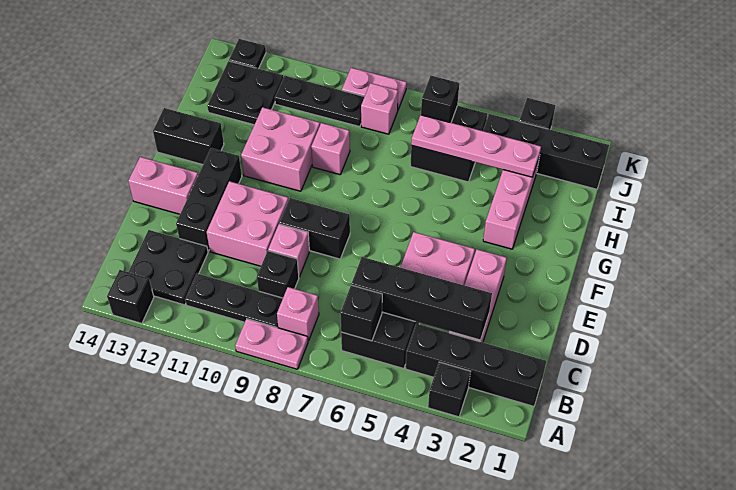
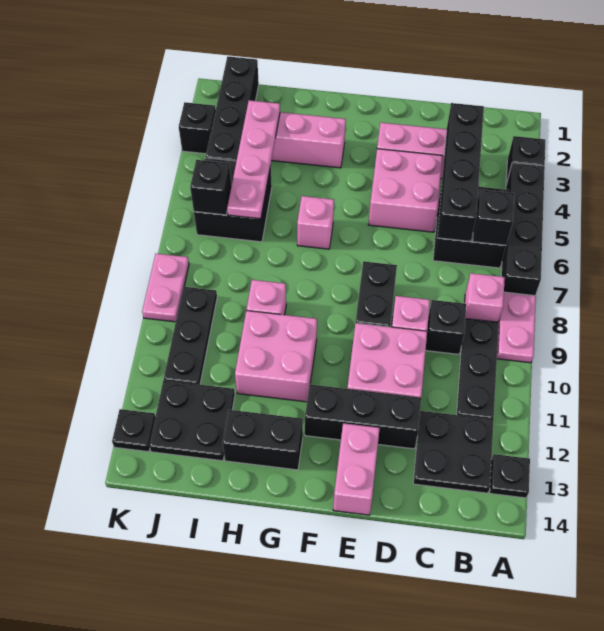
black brick A13 level 1 -> black plate A13 level 1
black brick B1:B4 level 1 -> black brick A4:A7 level 1
black brick G13:G14 level 1 -> black brick G13:H13 level 1
pink brick J8 level 1 -> pink brick G6 level 1

